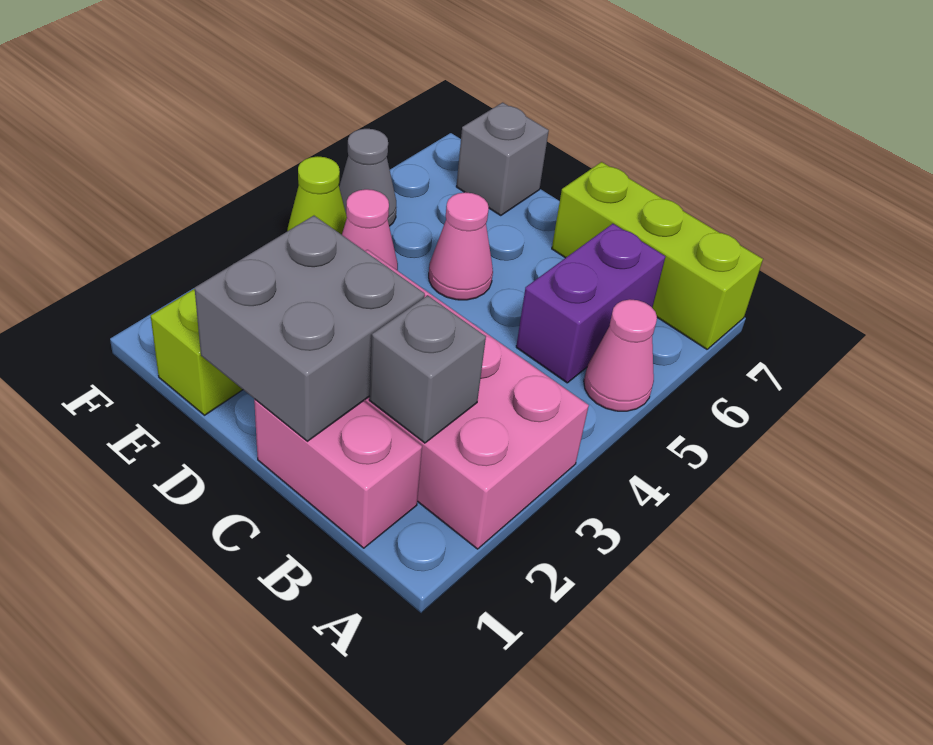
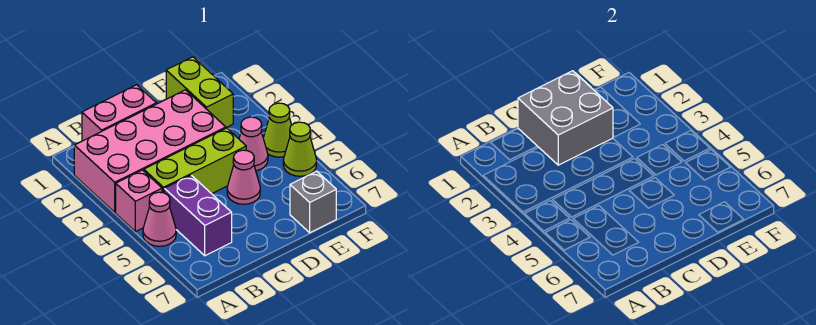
none -> pink brick A4 level 1
lime brick A7:C7 level 1 -> lime brick B4:D4 level 1
grey brick B2 level 2 -> none
grey cone F5 level 1 -> lime cone F5 level 1

